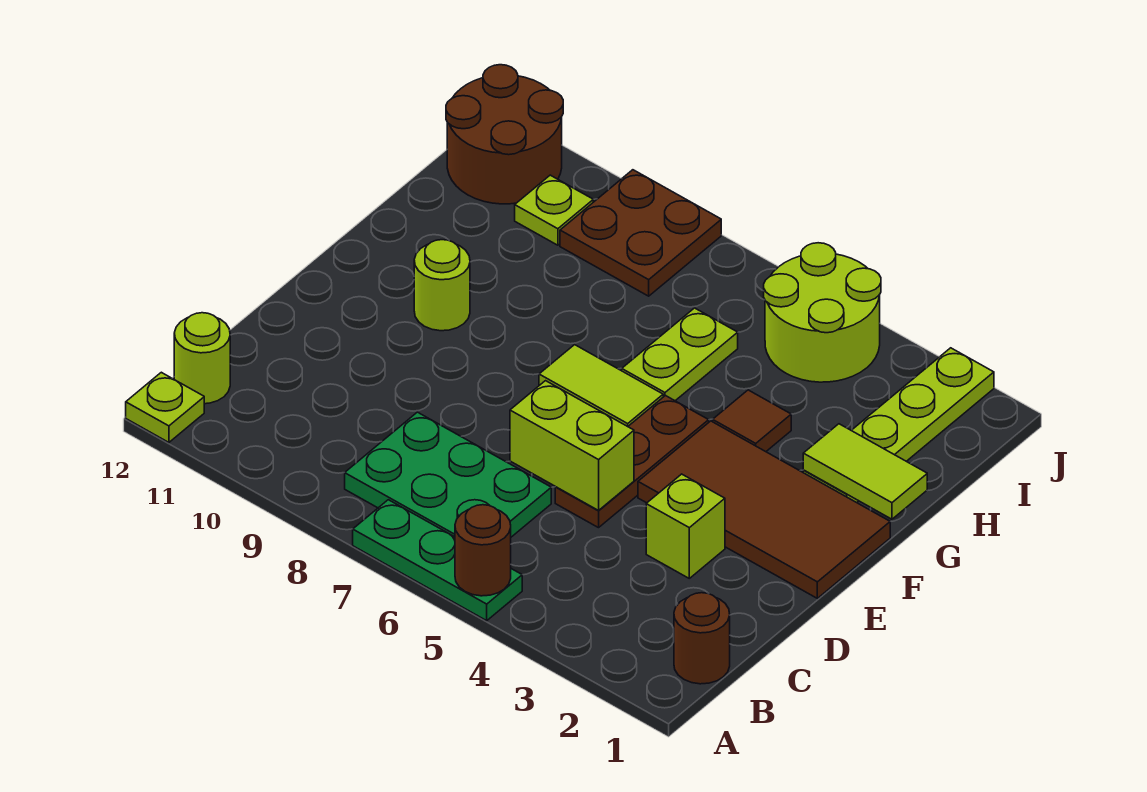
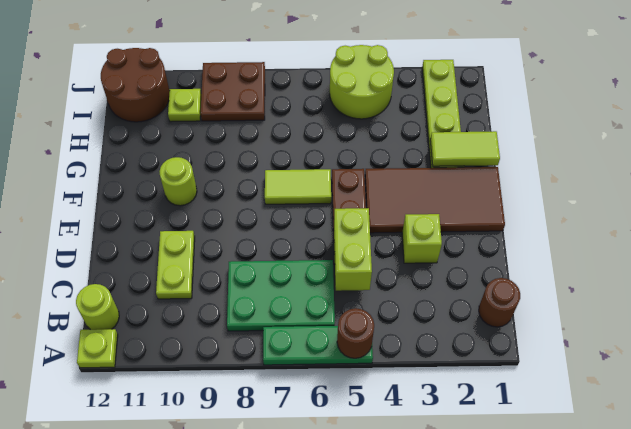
lime brick D5:D6 level 2 -> lime brick C5:D5 level 2
brown tile G4 level 1 -> none
lime plate G6:H6 level 1 -> lime plate C10:D10 level 1

